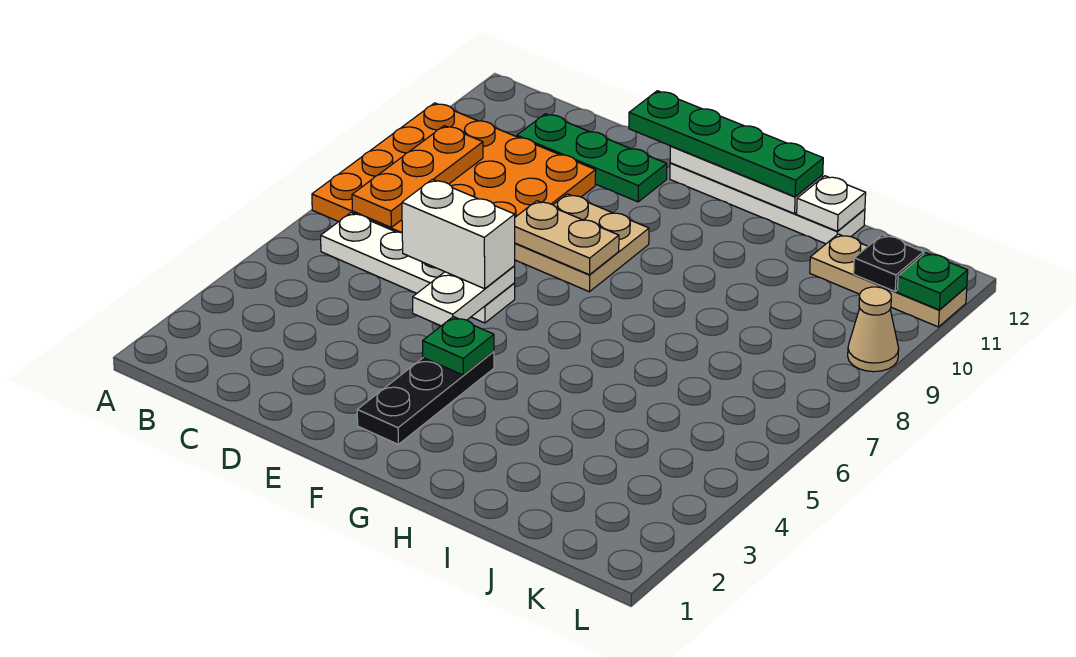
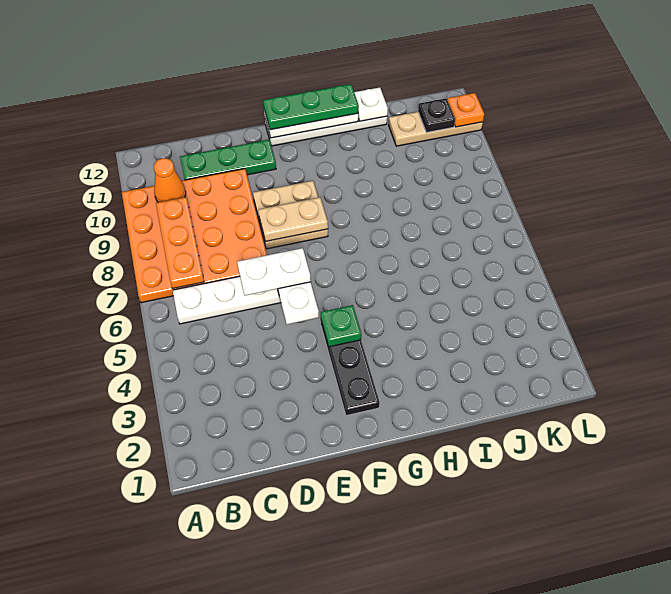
none -> orange cone B10 level 2
white brick D6:E6 level 3 -> white plate D6:E6 level 3
green plate E12:H12 level 3 -> green plate F12:H12 level 3
tan cone L9 level 1 -> none
green plate L11 level 2 -> orange plate L11 level 2

